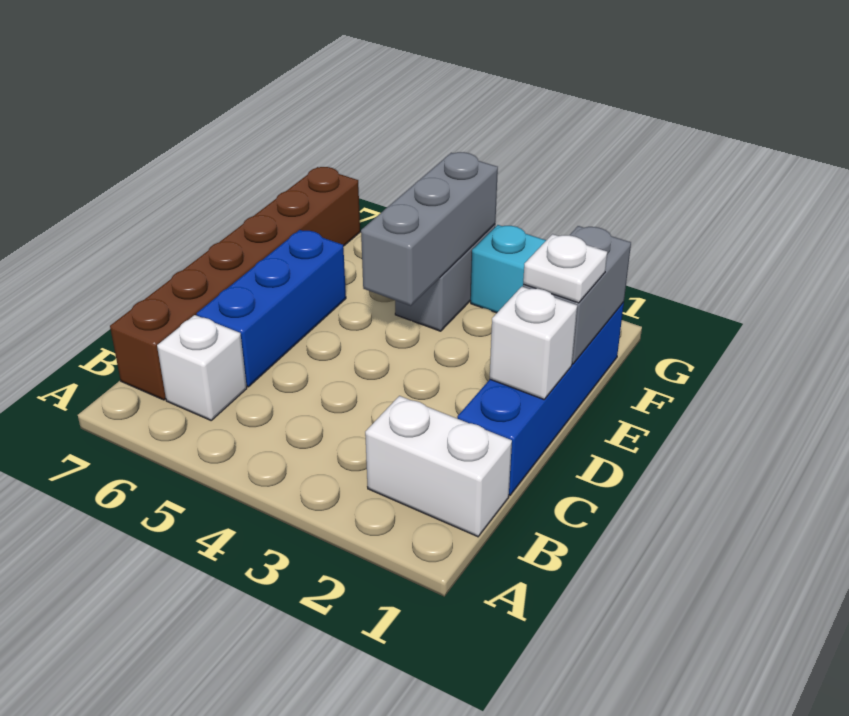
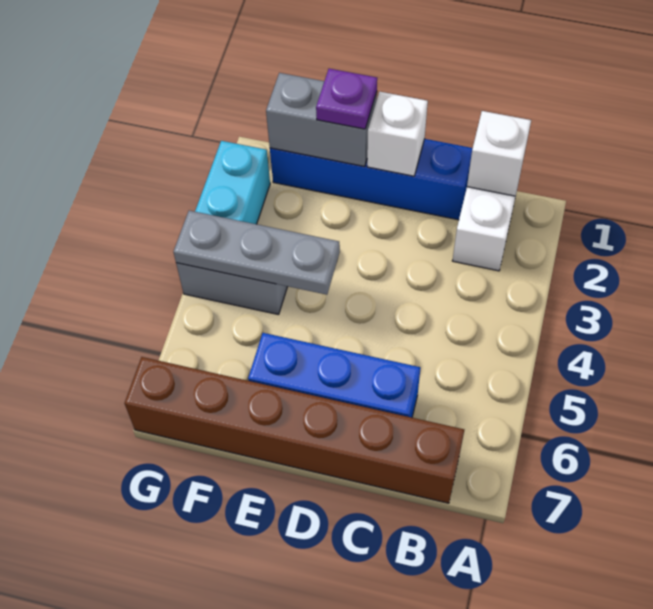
white brick B6 level 1 -> white brick B1 level 2
white plate E1 level 3 -> purple plate E1 level 3
grey brick E4:G4 level 2 -> grey plate E4:G4 level 2

